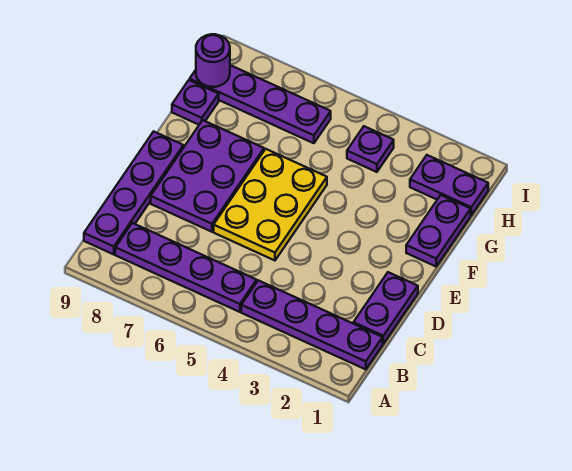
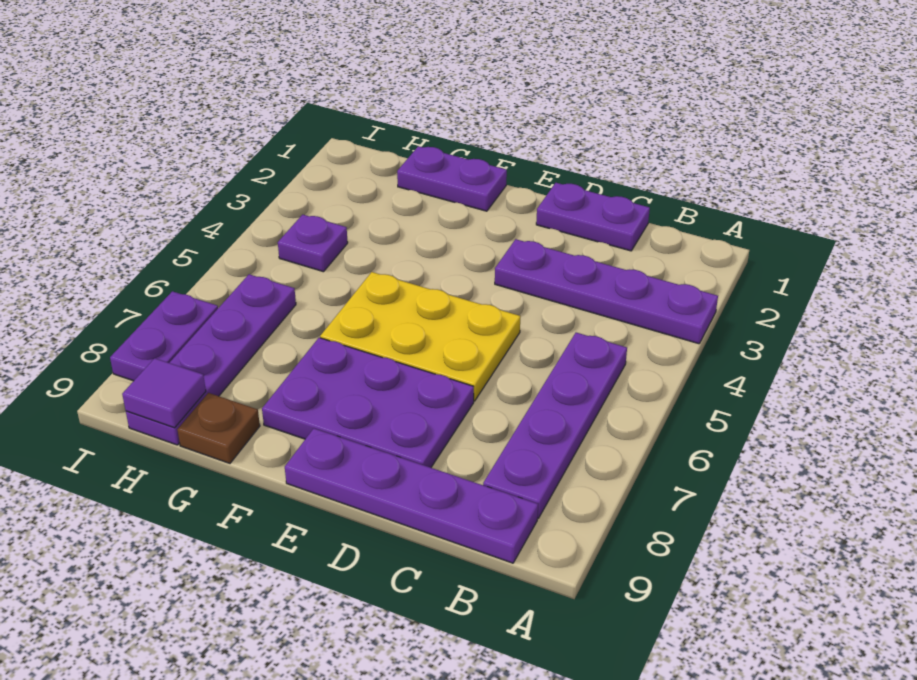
purple plate B1:B4 level 1 -> purple plate A3:D3 level 1
purple plate G9 level 1 -> brown plate G9 level 1
purple plate H1:H2 level 1 -> purple plate I7:I8 level 1
purple round brick H9 level 2 -> purple tile H9 level 2

